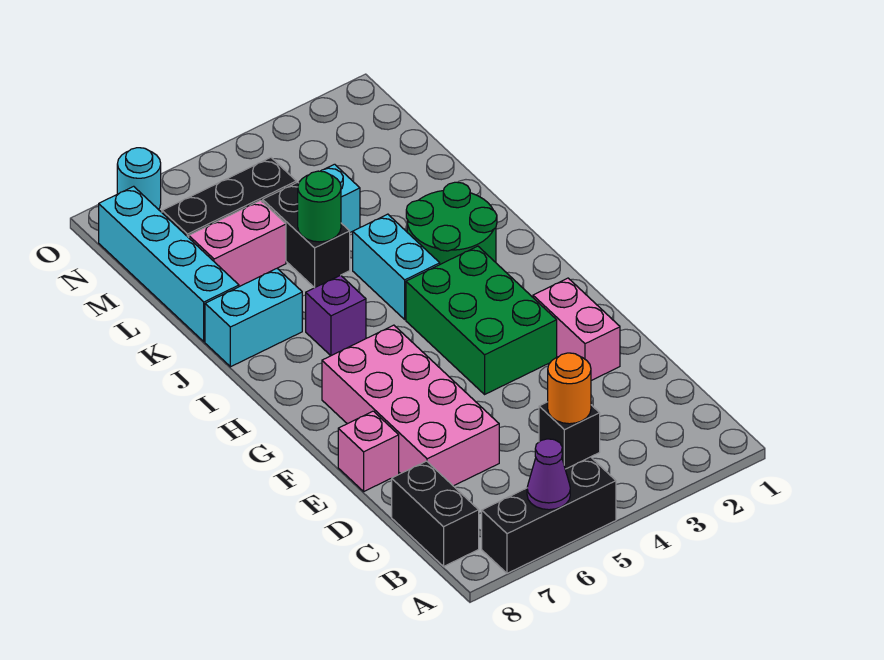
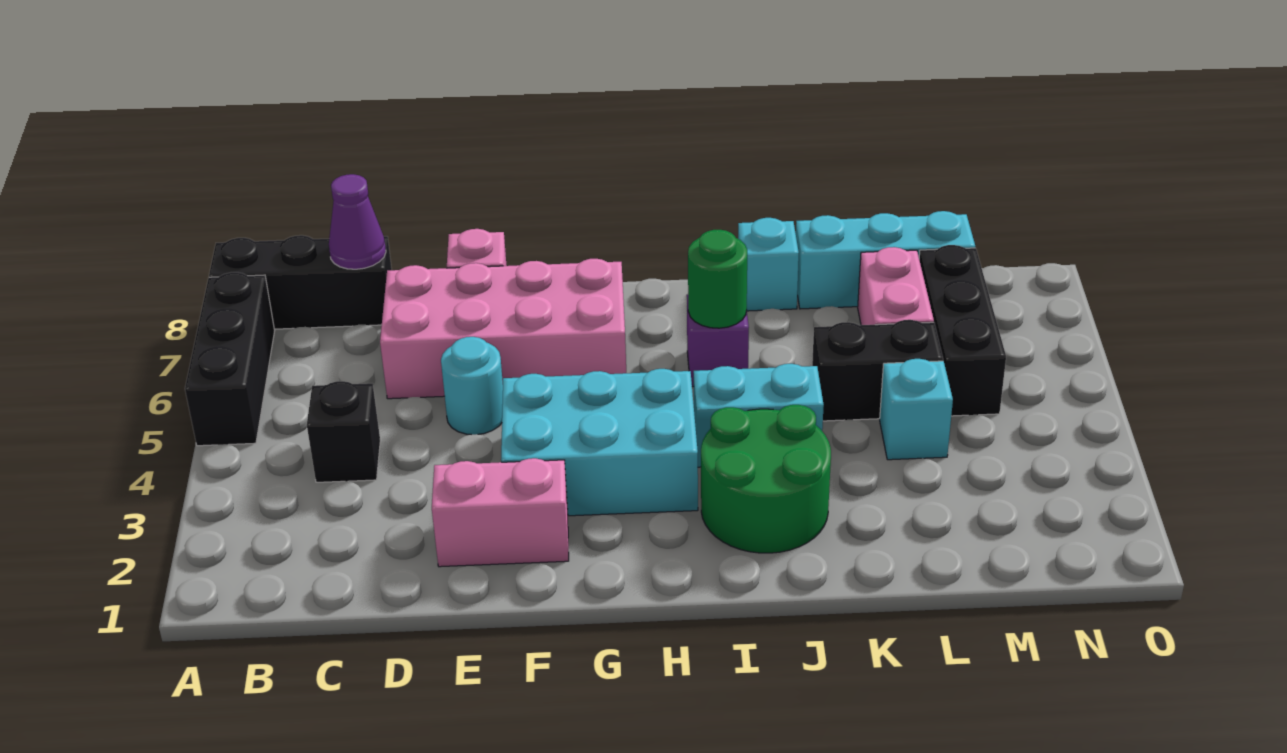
purple cone A6 level 2 -> purple cone C8 level 2
black brick B8:C8 level 1 -> black brick A8:C8 level 1
orange round brick C4 level 2 -> none
green brick F3:H4 level 1 -> cyan brick F3:H4 level 1
cyan brick J7:J8 level 1 -> cyan brick J8 level 1
green round brick K5 level 2 -> green round brick I6 level 2
cyan brick K8:N8 level 1 -> cyan brick K8:M8 level 1
cyan round brick O7 level 1 -> cyan round brick E5 level 1

